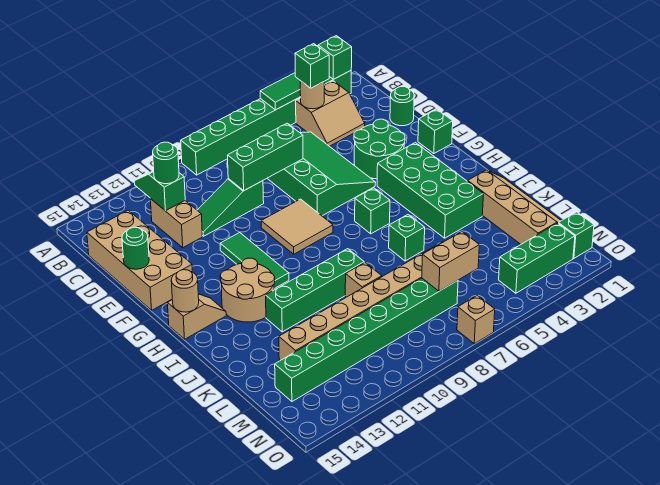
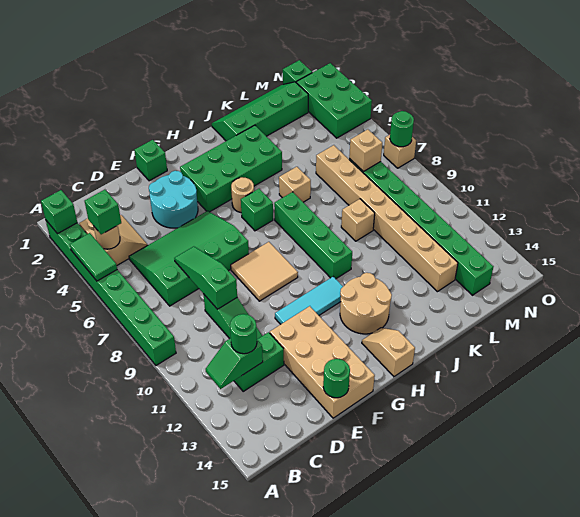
tan brick C12:D12 level 1 -> green brick C12:D12 level 1
tan brick C14:F15 level 1 -> tan brick E12:F15 level 1
green round brick D1 level 1 -> green round brick O7 level 2
green brick D7:D9 level 2 -> green slope D7:D9 level 2 top 9
green round brick E3:F4 level 1 -> cyan round brick E3:F4 level 1
green tile F11:H11 level 1 -> cyan tile F11:H11 level 1
tan round brick H15 level 2 -> tan round brick H5 level 1
tan slope J1:M2 level 1 top 2 -> green slope J1:M2 level 1 top 2
green brick J6 level 1 -> tan brick J6 level 1
green brick J9:J12 level 1 -> green brick I7:I10 level 1
tan brick M6:M7 level 2 -> tan brick M7 level 2
green brick N2:N4 level 1 -> green brick N2:O4 level 1

